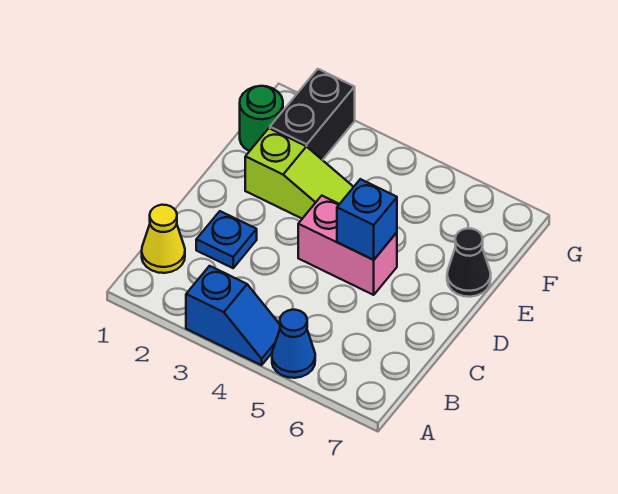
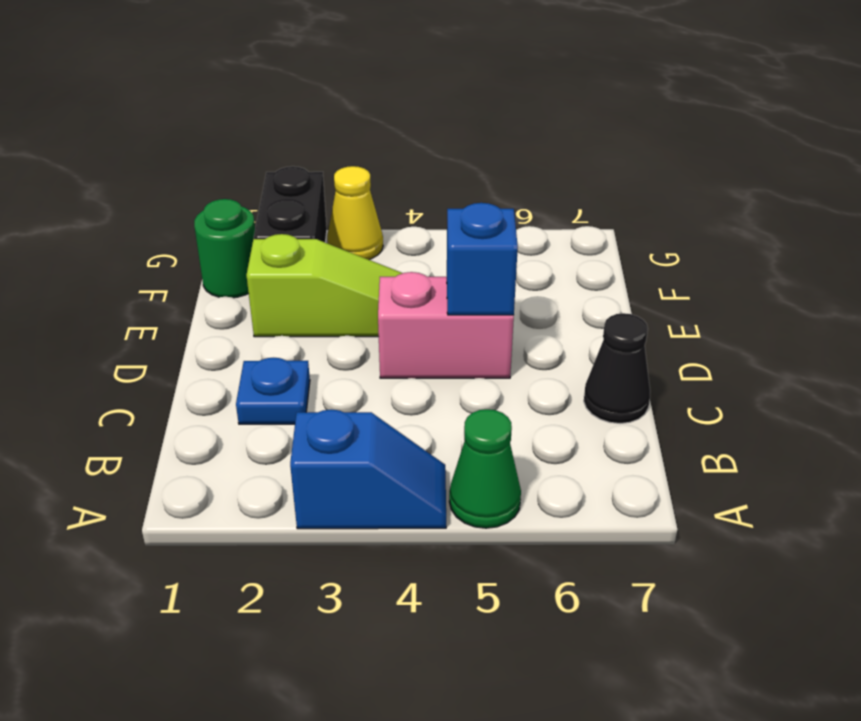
blue cone A5 level 1 -> green cone A5 level 1
yellow cone B1 level 1 -> yellow cone G3 level 1
black cone E7 level 1 -> black cone C7 level 1

